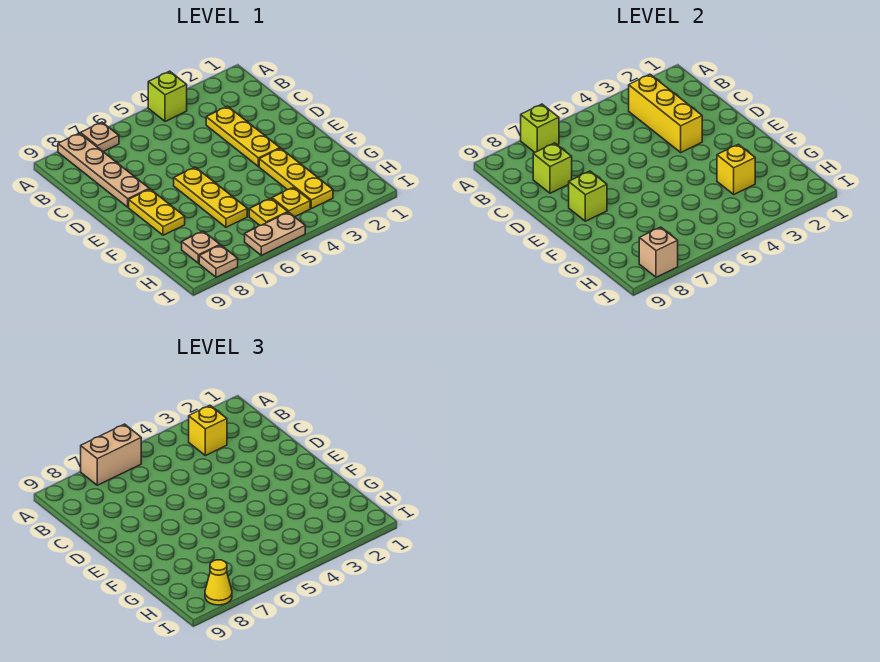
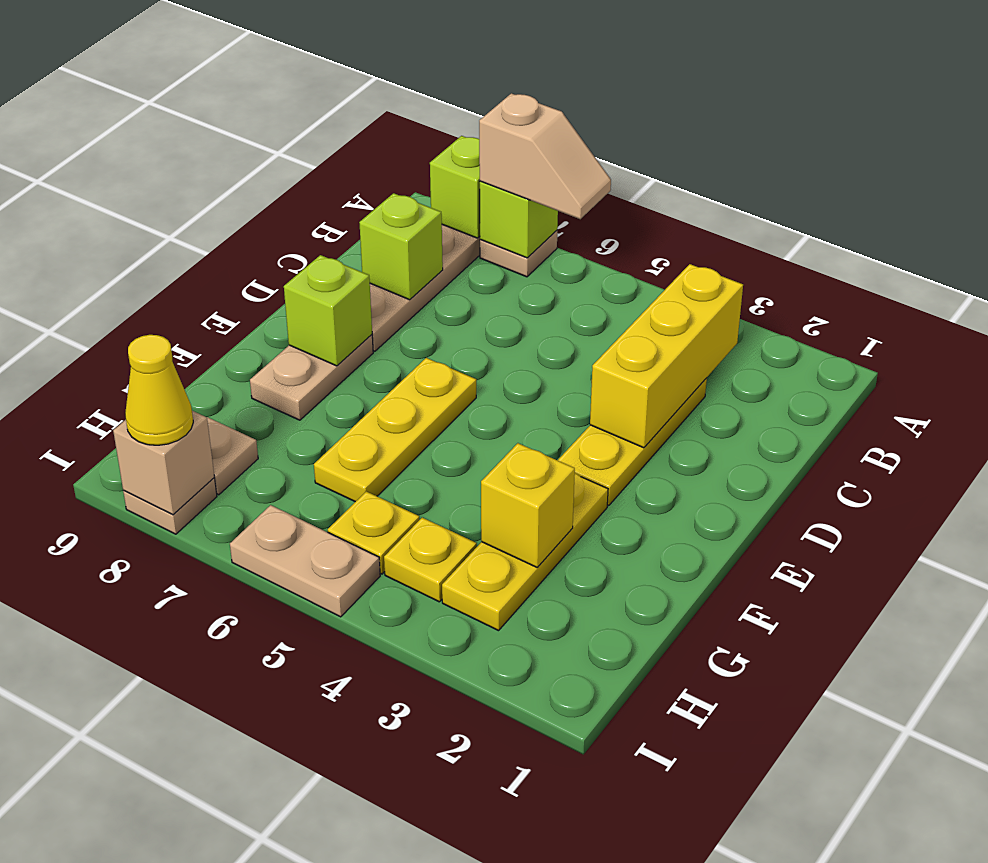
lime brick A4 level 1 -> lime brick A8 level 2
tan brick A6:A7 level 3 -> tan slope A6:A7 level 3 top 7
yellow brick B3 level 3 -> none
yellow plate E8:F8 level 1 -> tan plate E8:F8 level 1

